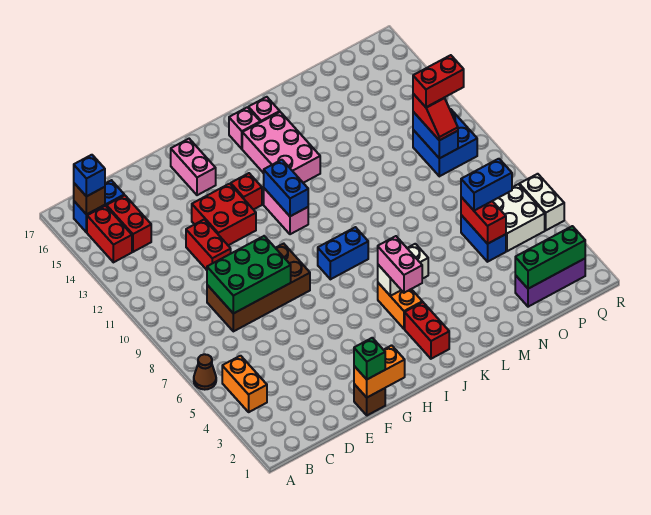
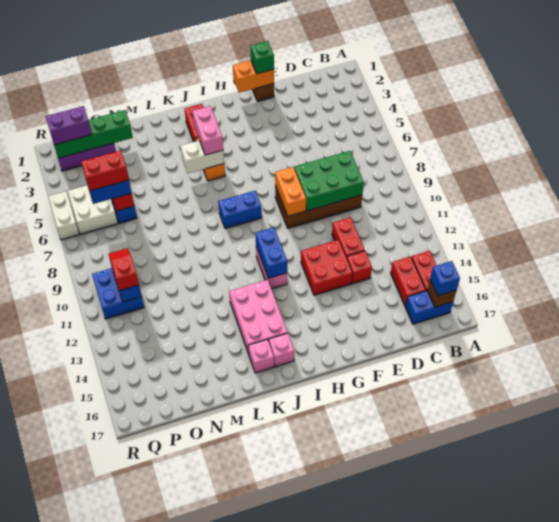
brown cone A6 level 1 -> none
orange brick B4:B5 level 1 -> orange brick G8:G9 level 2
pink brick G15:G16 level 1 -> none
red brick H13 level 1 -> red brick E13 level 1
green brick O2:Q2 level 2 -> green brick N2:Q2 level 2
none -> purple brick P2:Q2 level 3
red brick P11:Q11 level 4 -> red brick O6:P6 level 4

